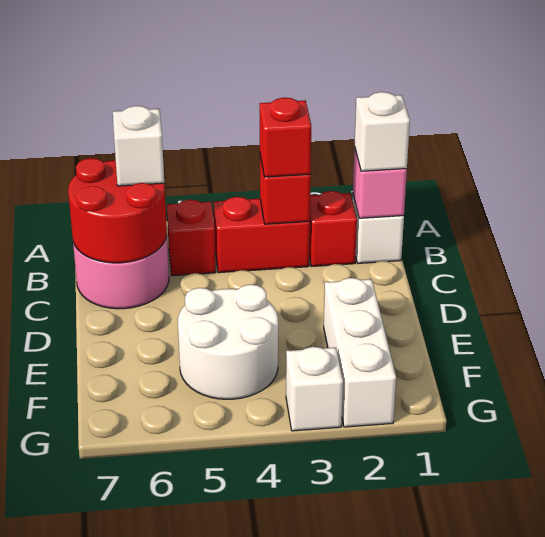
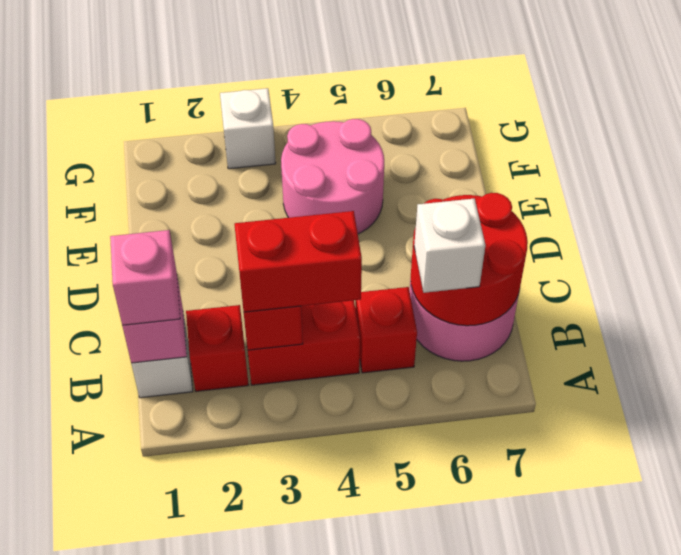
white brick B1 level 3 -> pink brick B1 level 3
red brick B3 level 3 -> red brick B3:B4 level 3
white brick E2:G2 level 1 -> none
white round brick E4:F5 level 1 -> pink round brick E4:F5 level 1

